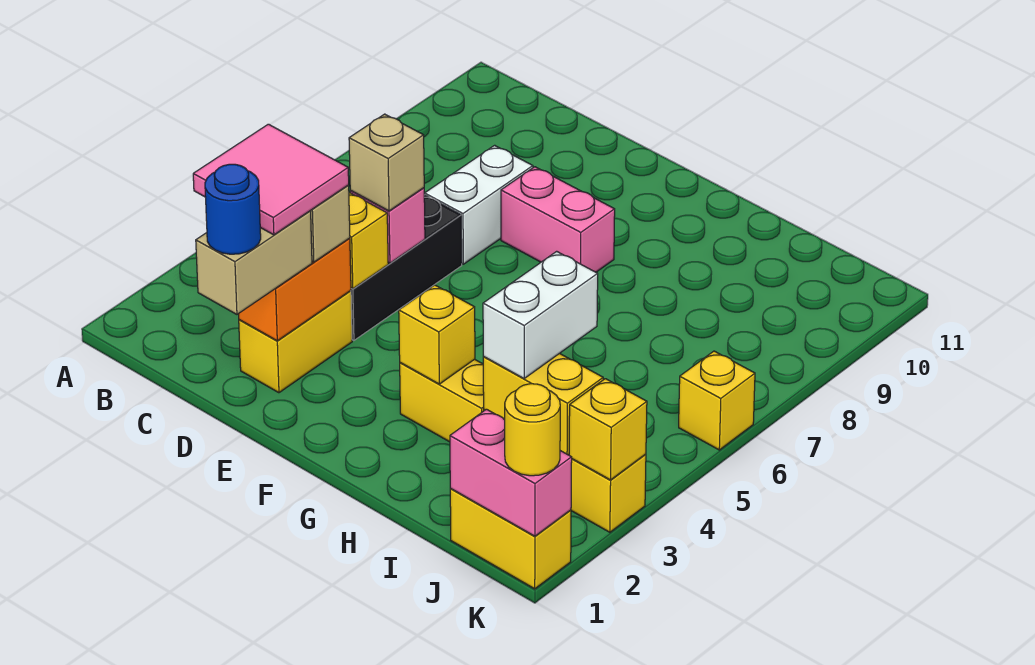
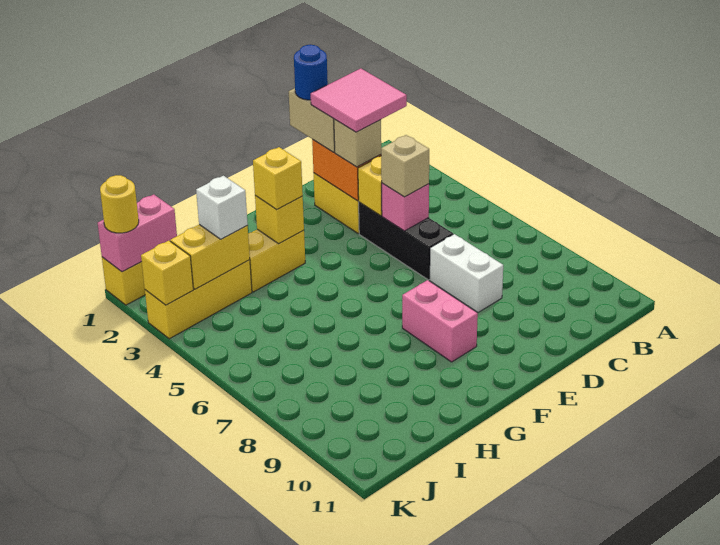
pink brick E8:F8 level 1 -> pink brick F8:F9 level 1
white brick I3:I4 level 3 -> white brick I3 level 3
yellow brick K6 level 1 -> yellow brick G3 level 3

